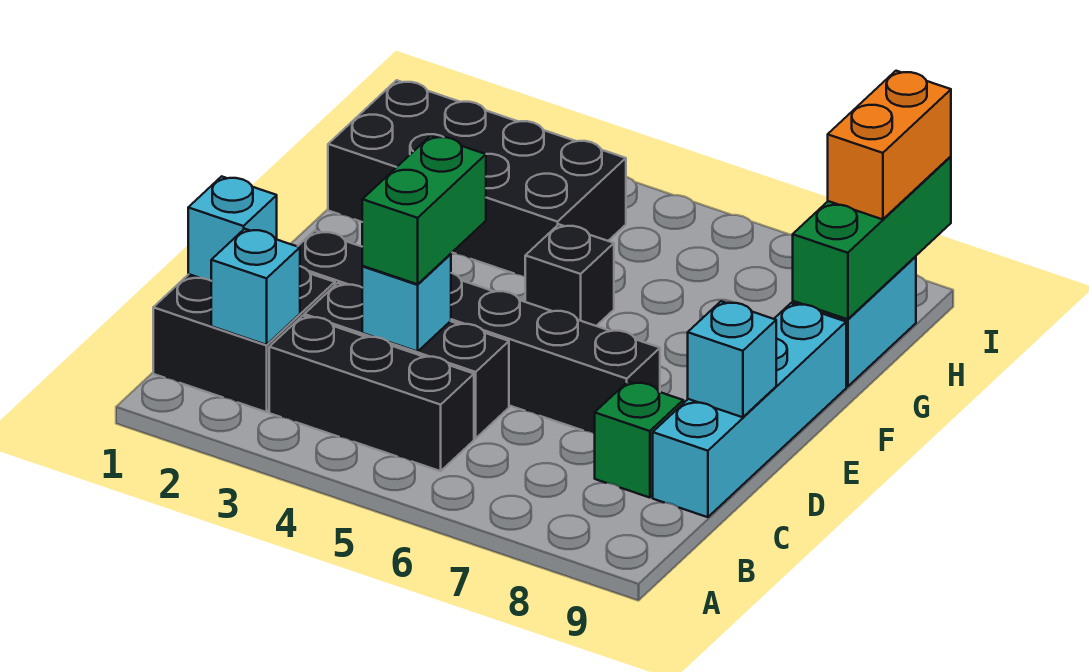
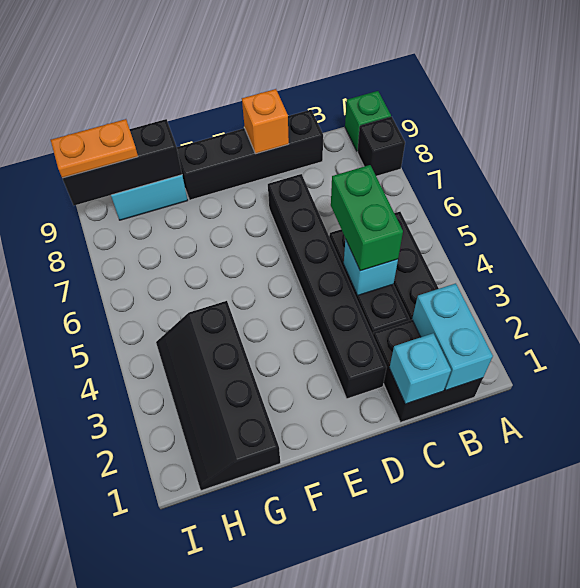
cyan brick B2 level 2 -> cyan brick B1:B2 level 2
green brick C4:D4 level 3 -> green brick C4:C5 level 3
green brick C8 level 1 -> green brick A9 level 1
cyan brick C9:F9 level 1 -> black brick C9:F9 level 1
cyan brick D9 level 2 -> orange brick D9 level 2
black brick F5 level 1 -> black brick A8 level 1
black brick G1:H4 level 1 -> black slope G1:H4 level 1 top G
green brick G9:I9 level 2 -> black brick G9:I9 level 2
orange brick H9:I9 level 3 -> orange plate H9:I9 level 3

